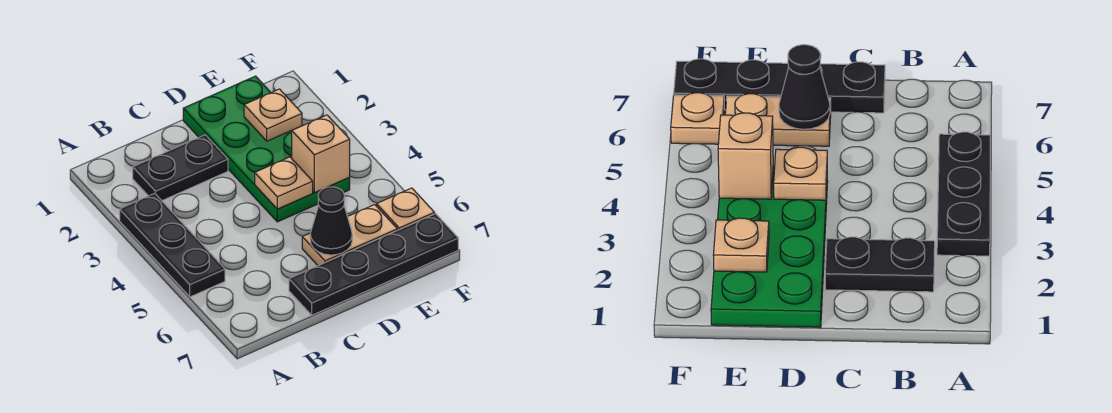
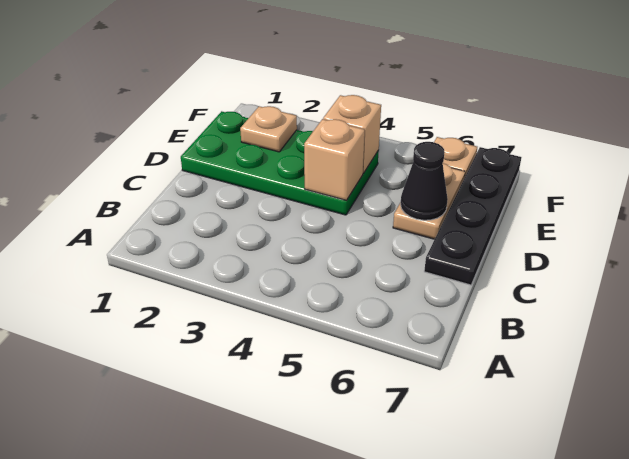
black plate A3:A5 level 1 -> none
black plate B2:C2 level 1 -> none
tan plate D4 level 2 -> tan brick D4 level 2

